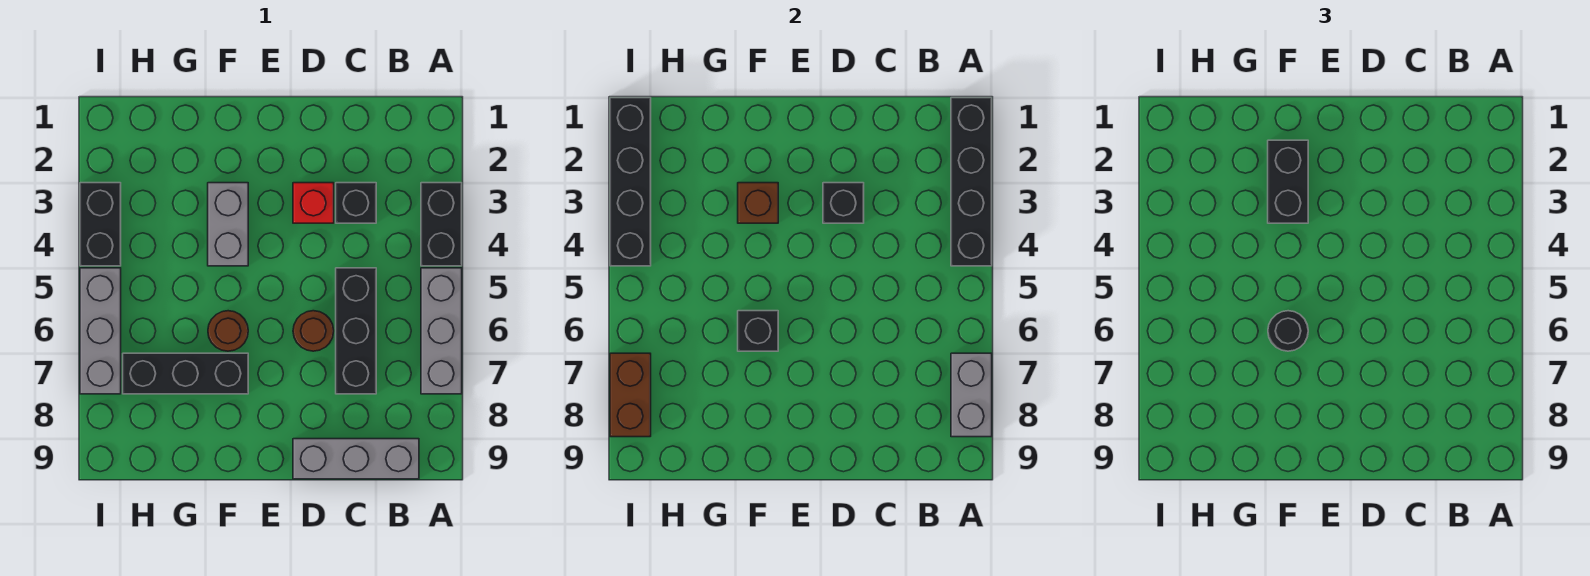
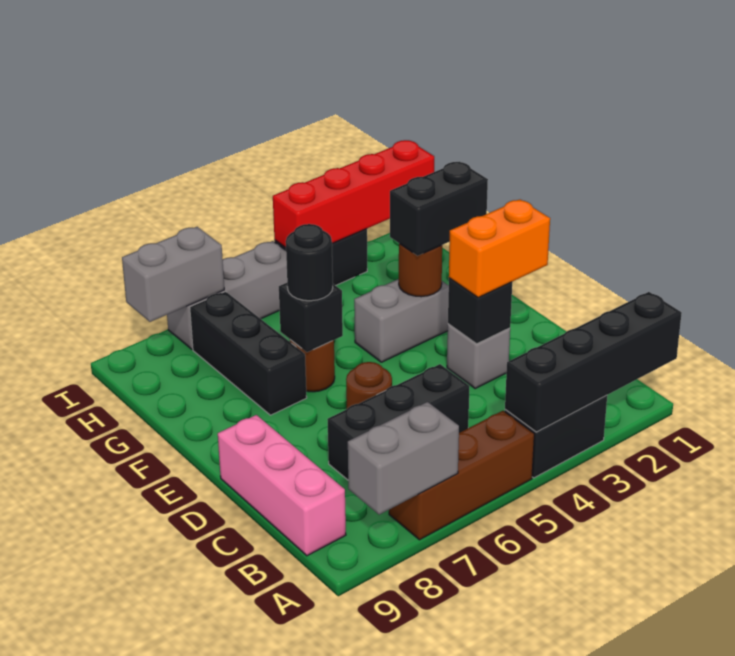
grey brick A5:A7 level 1 -> brown brick A5:A7 level 1
grey brick B9:D9 level 1 -> pink brick B9:D9 level 1
black brick C3 level 1 -> none
none -> orange brick D2:D3 level 3
red brick D3 level 1 -> grey brick D3 level 1
brown brick F3 level 2 -> brown round brick F3 level 2
black brick I1:I4 level 2 -> red brick I1:I4 level 2
brown brick I7:I8 level 2 -> grey brick I7:I8 level 2

